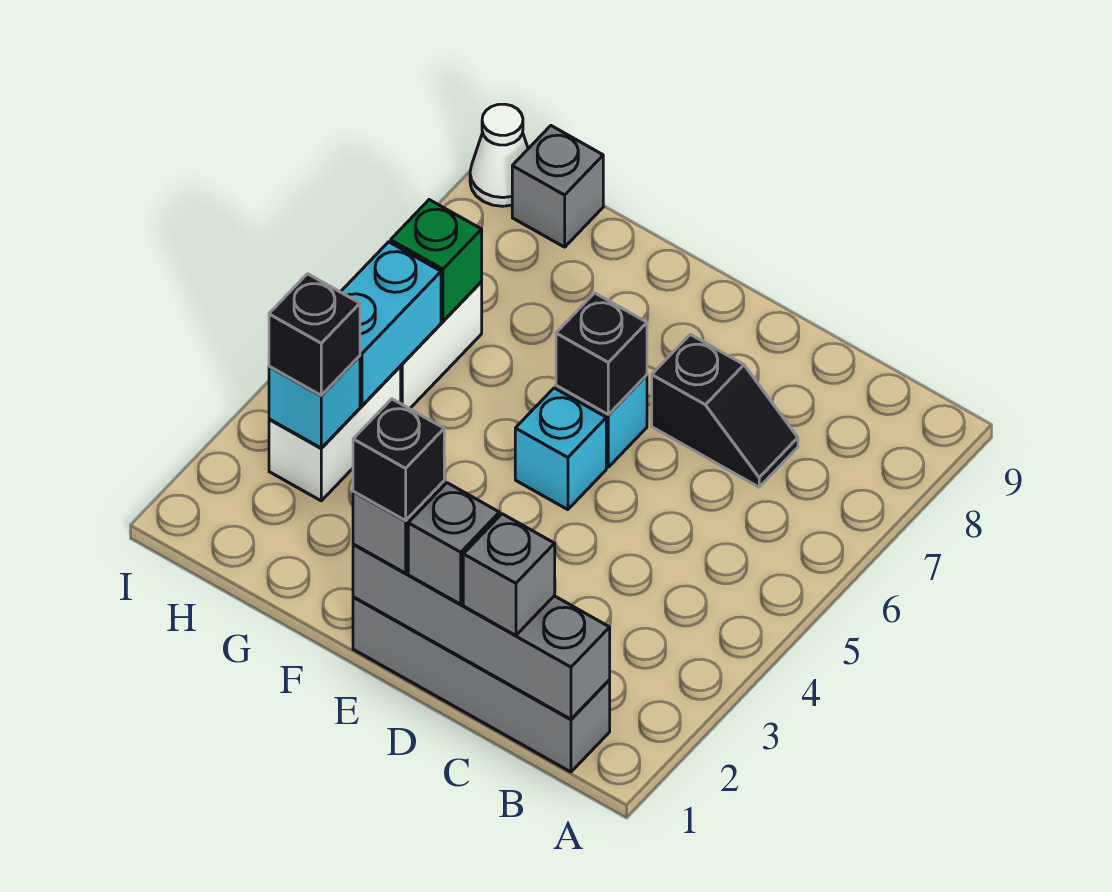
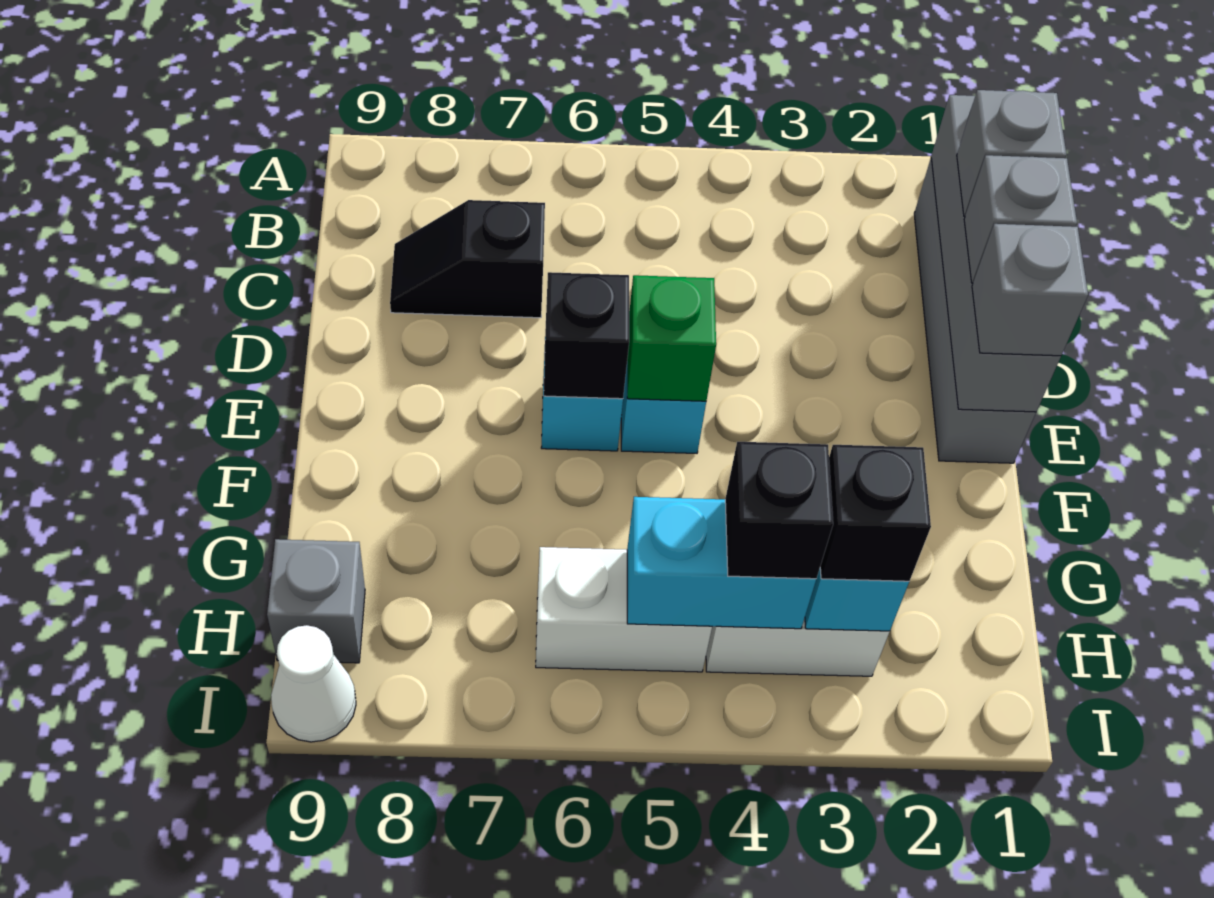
black slope C7:D7 level 1 top D -> black slope C7:C8 level 1 top 7
black brick E1 level 4 -> black brick H4 level 3
green brick H6 level 2 -> green brick E5 level 2

